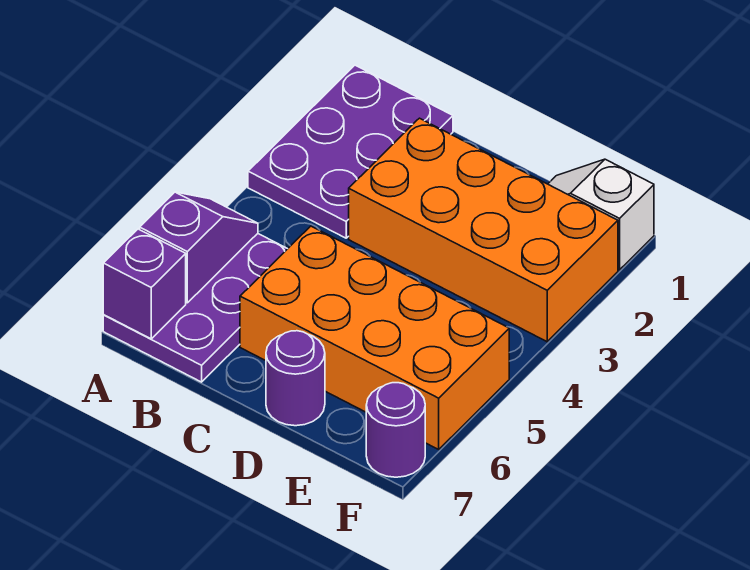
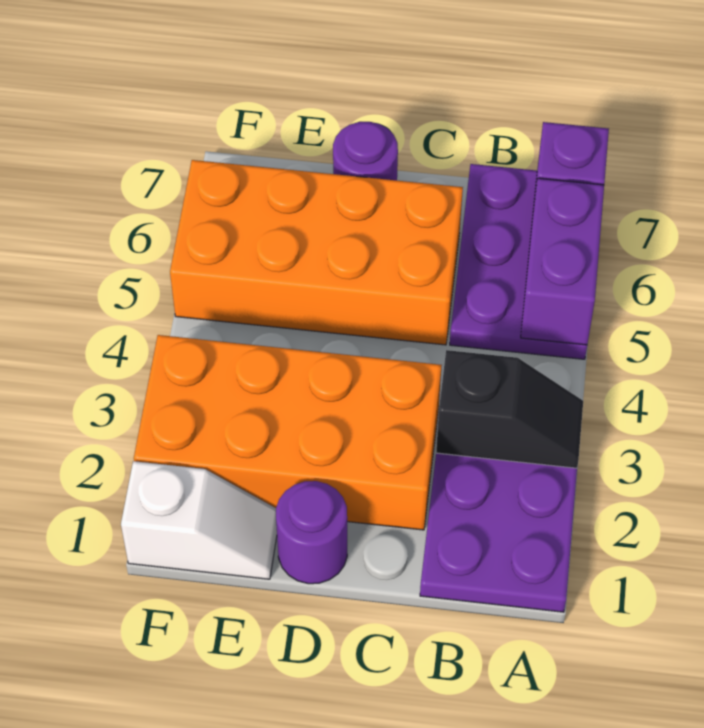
none -> black slope A3:B3 level 2 top B
purple slope A5:A6 level 2 top 6 -> purple brick A5:A6 level 2
purple round brick F7 level 1 -> purple round brick D1 level 1

